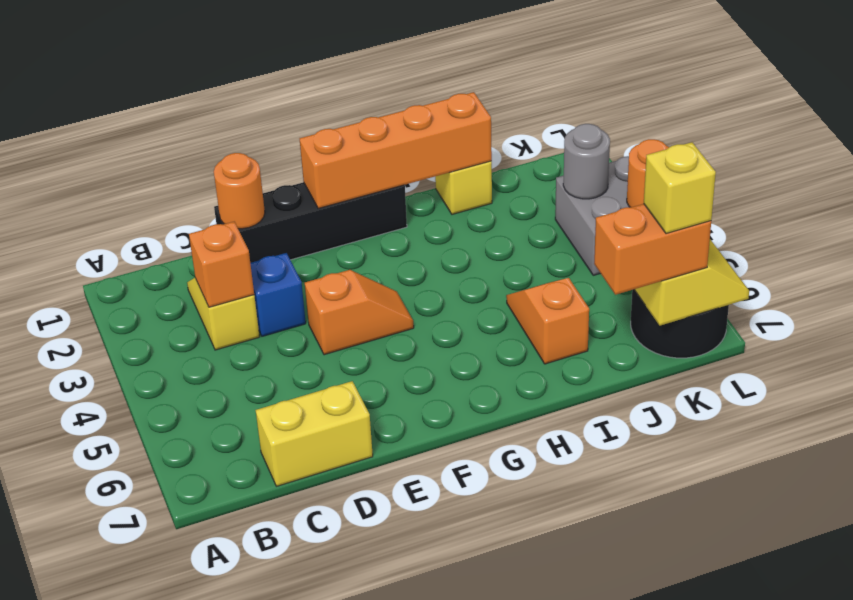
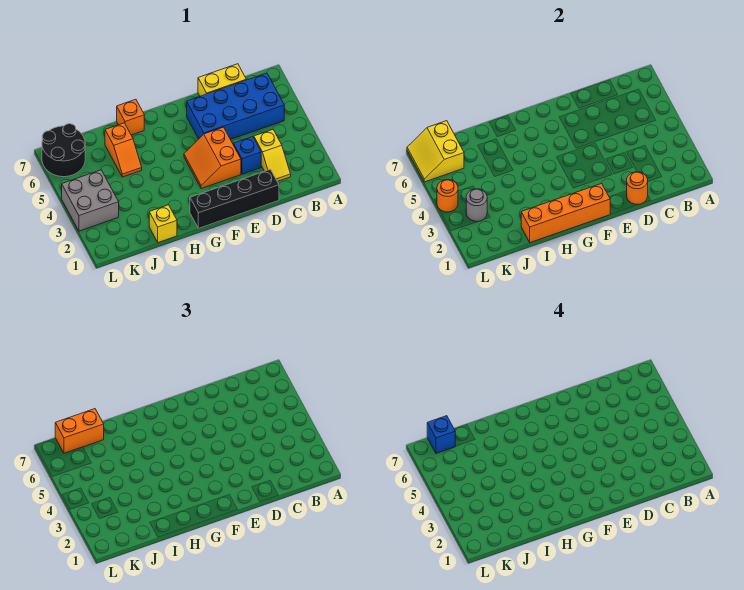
none -> blue brick B5:E6 level 1
orange brick C3 level 2 -> orange brick H7 level 1
orange slope E4:F4 level 1 top E -> orange slope E3:F4 level 1 top E
yellow brick K7 level 4 -> blue brick K7 level 4

